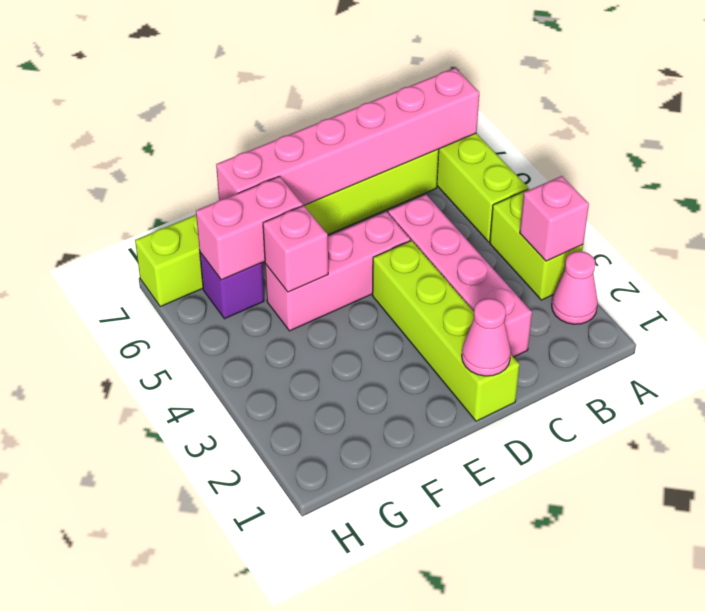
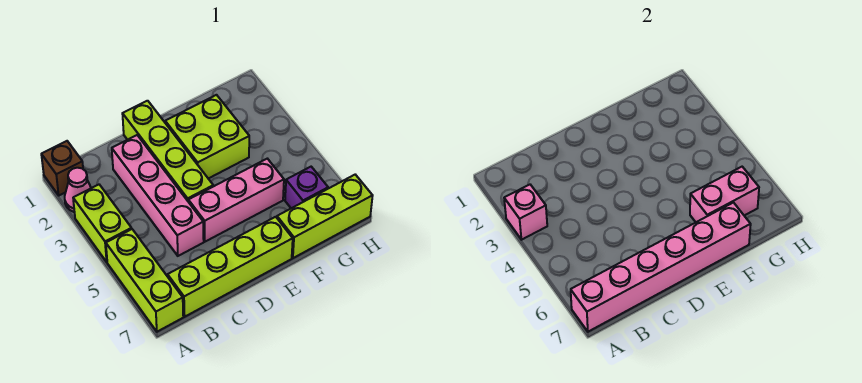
none -> brown brick A1 level 1
pink cone D1 level 2 -> none
none -> lime brick E2:F3 level 1
pink brick F5 level 2 -> none

